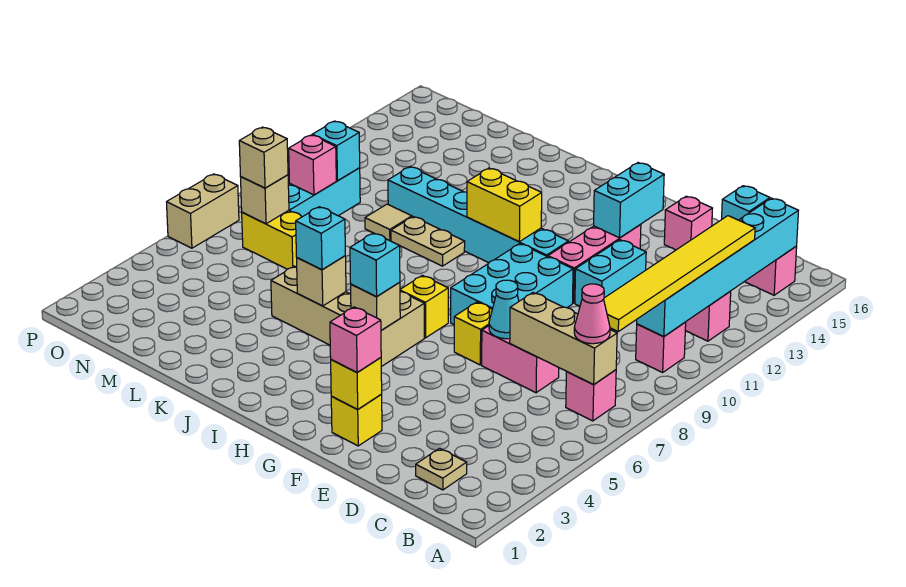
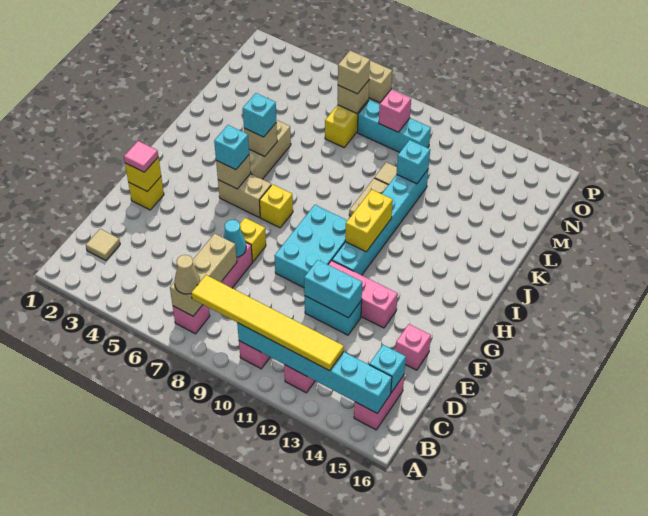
pink cone B7 level 3 -> tan cone B7 level 3
tan plate C2 level 1 -> tan tile C2 level 1
pink brick F2 level 3 -> pink tile F2 level 3
cyan brick F8:G10 level 1 -> cyan brick F9:H10 level 1
cyan brick F13:F14 level 2 -> cyan brick E11:E12 level 2
cyan brick N10 level 2 -> cyan brick L11 level 2

